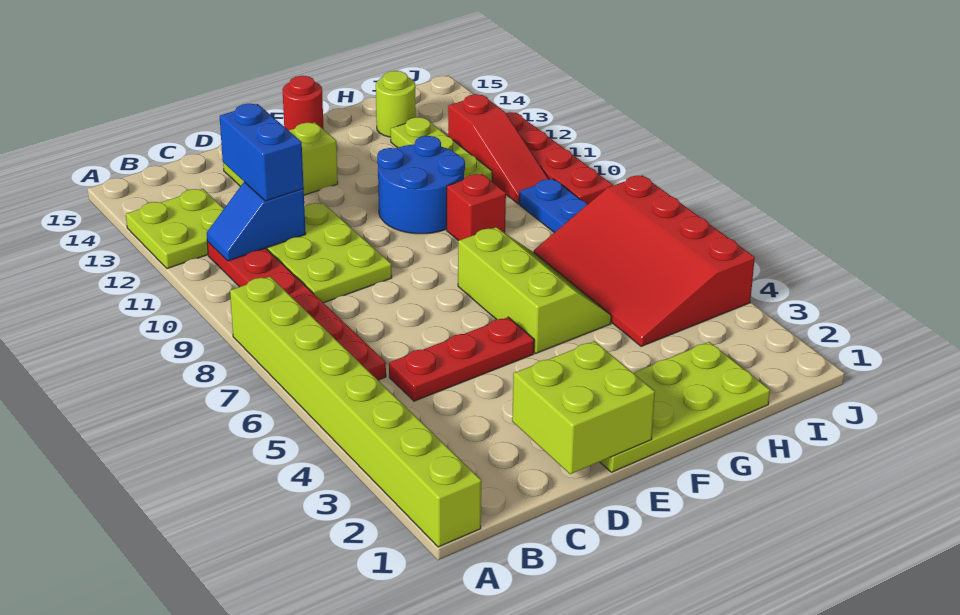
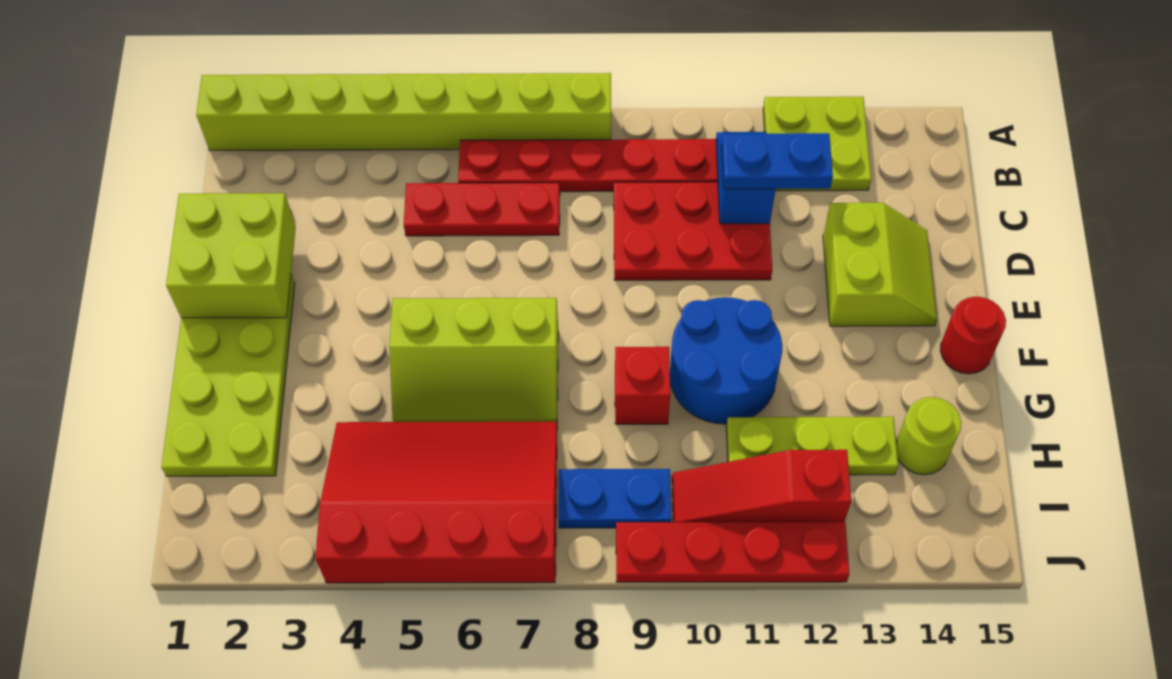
red plate C5:E5 level 1 -> red plate C5:C7 level 1
lime plate C9:D11 level 1 -> red plate C9:D11 level 1
blue brick C11:C12 level 3 -> blue plate C11:C12 level 3

